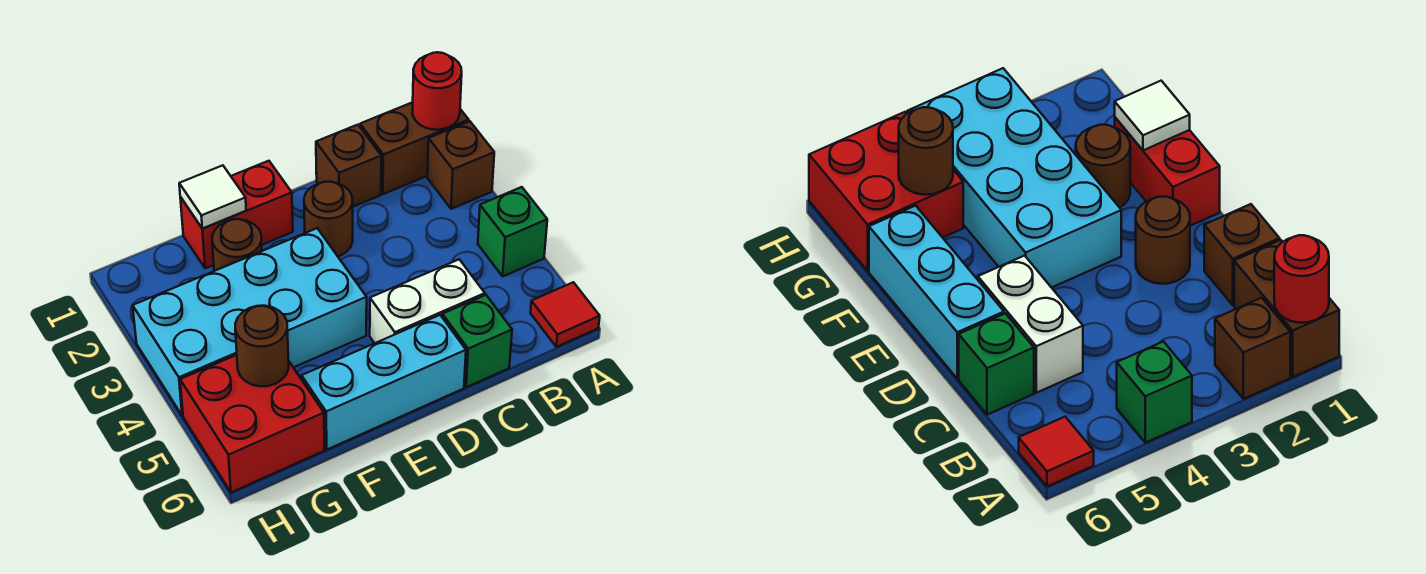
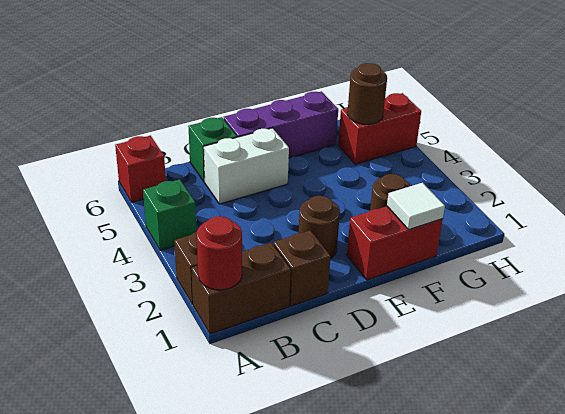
red tile A6 level 1 -> red brick A6 level 1
cyan brick D6:F6 level 1 -> purple brick D6:F6 level 1
cyan brick E3:H4 level 1 -> none
red brick G5:H6 level 1 -> red brick G5:H5 level 1

